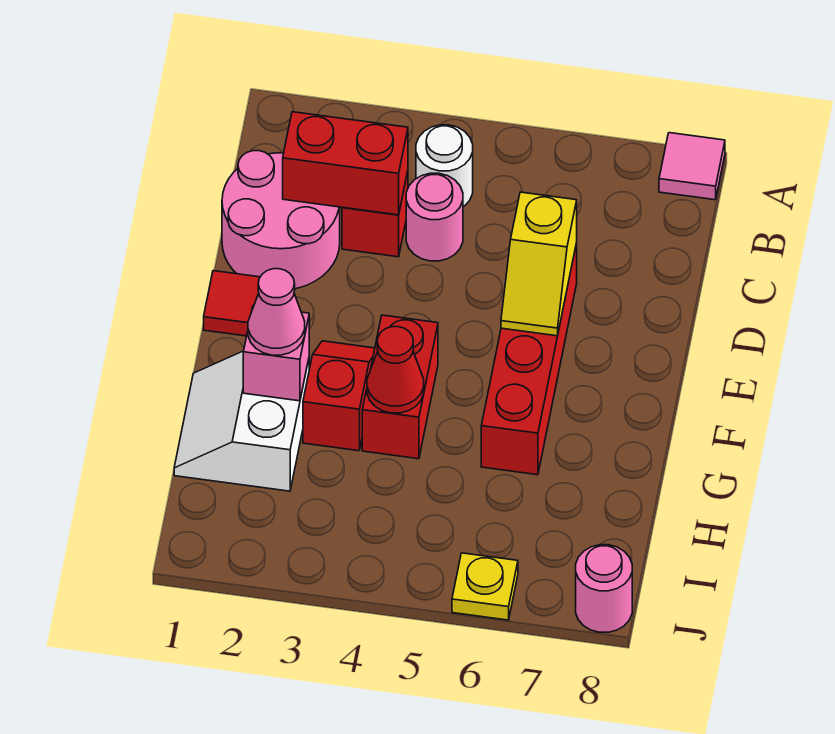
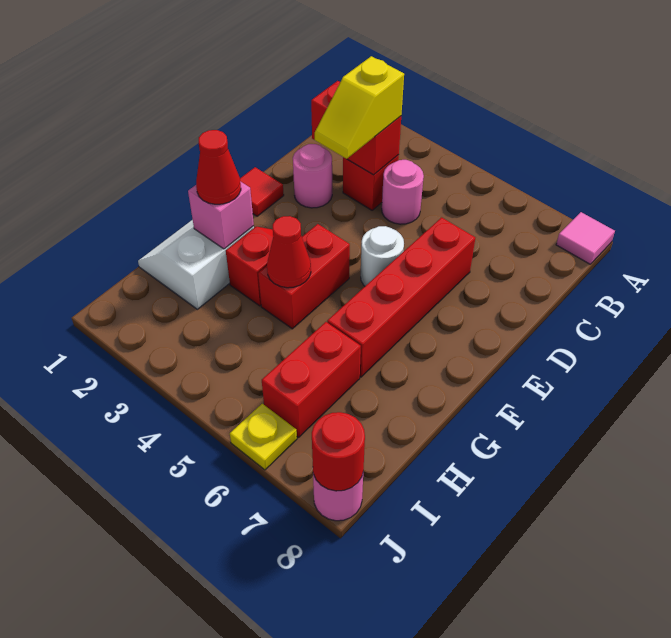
white round brick B4 level 1 -> white round brick E5 level 1
pink round brick C1:D2 level 1 -> pink round brick D2 level 1
yellow slope D6:E6 level 2 top D -> yellow slope C3:D3 level 3 top C
pink cone G2 level 3 -> red cone G2 level 3
none -> red brick H6:I6 level 1
none -> red round brick J8 level 2

